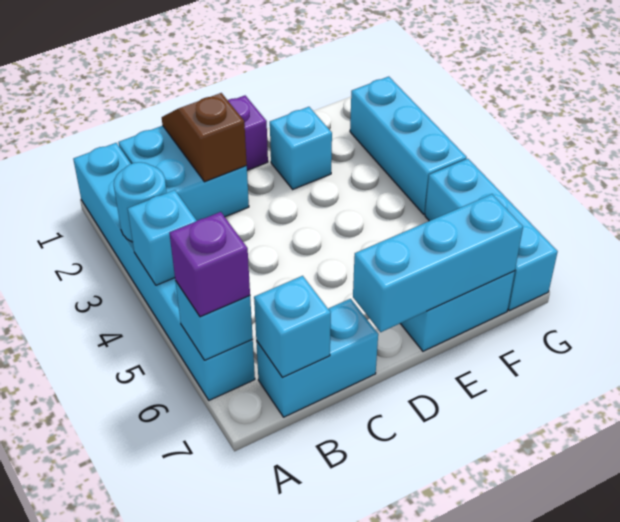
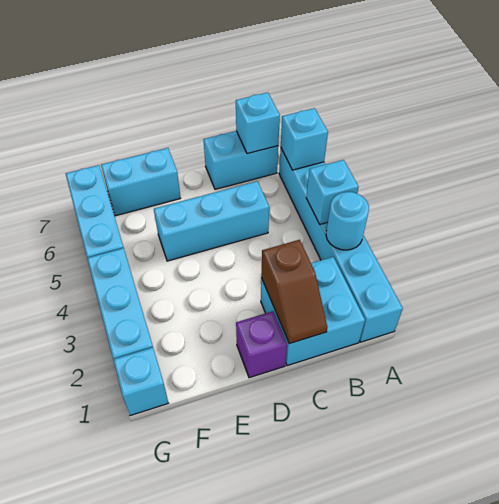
purple brick A6 level 3 -> none
cyan brick D7:F7 level 2 -> cyan brick C5:E5 level 1
cyan brick E2 level 1 -> cyan brick G1 level 1

